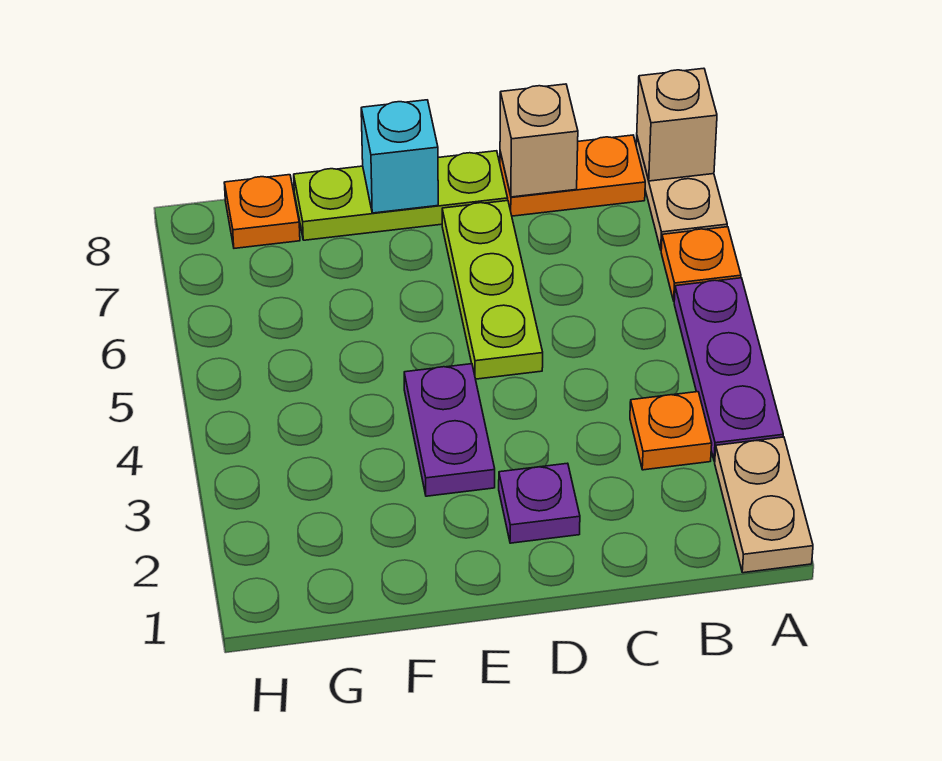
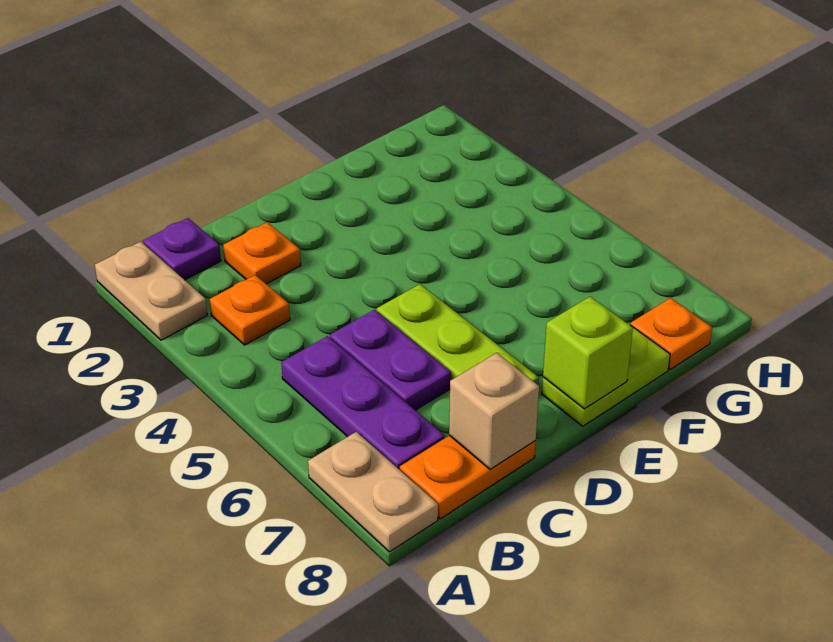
purple plate A3:A5 level 1 -> purple plate B5:B7 level 1
orange plate A6 level 1 -> orange plate C2 level 1
tan brick A8 level 2 -> none
purple plate D2 level 1 -> purple plate B1 level 1
lime plate D8:F8 level 1 -> lime plate E8:F8 level 1
purple plate E3:E4 level 1 -> purple plate C5:C6 level 1
cyan brick E8 level 2 -> lime brick E8 level 2

